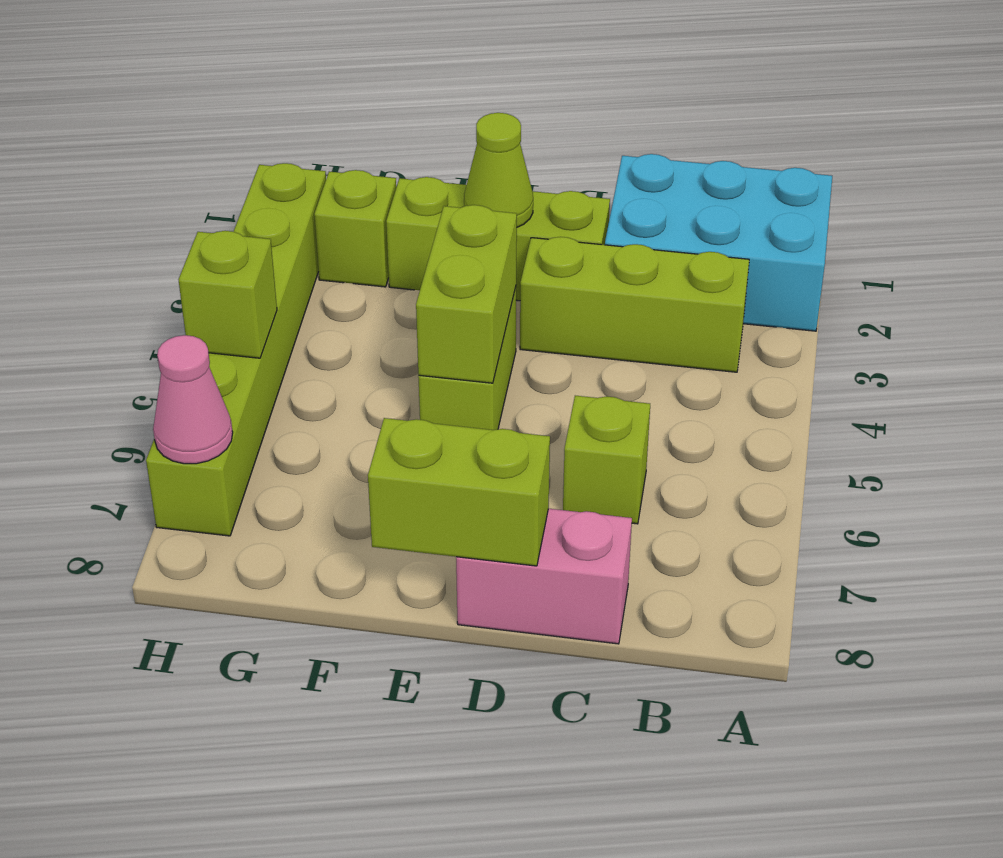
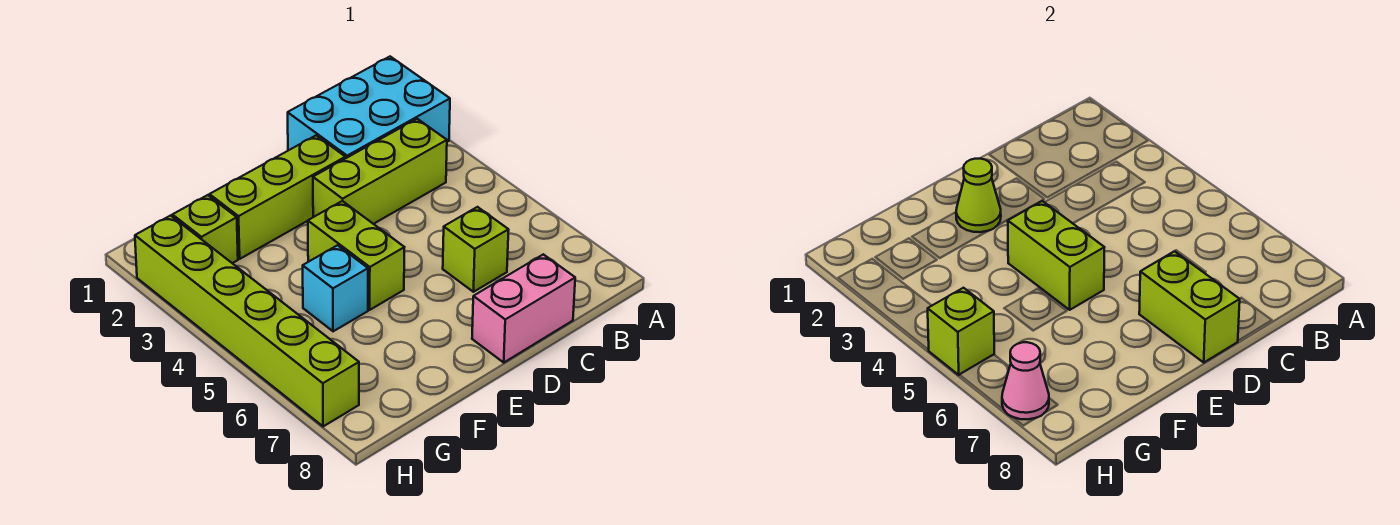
lime brick D8:E8 level 2 -> lime brick D7:D8 level 2
none -> cyan brick F5 level 1

